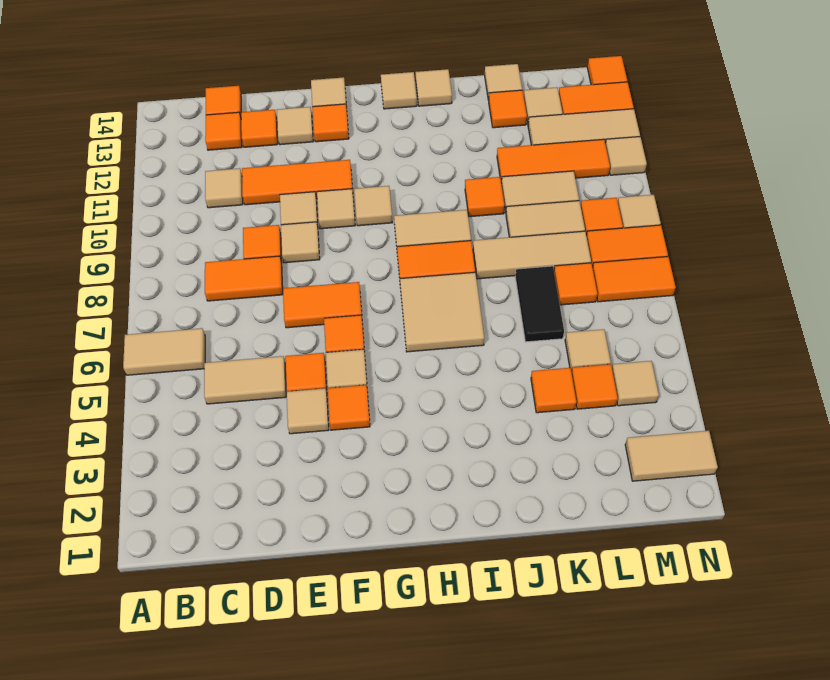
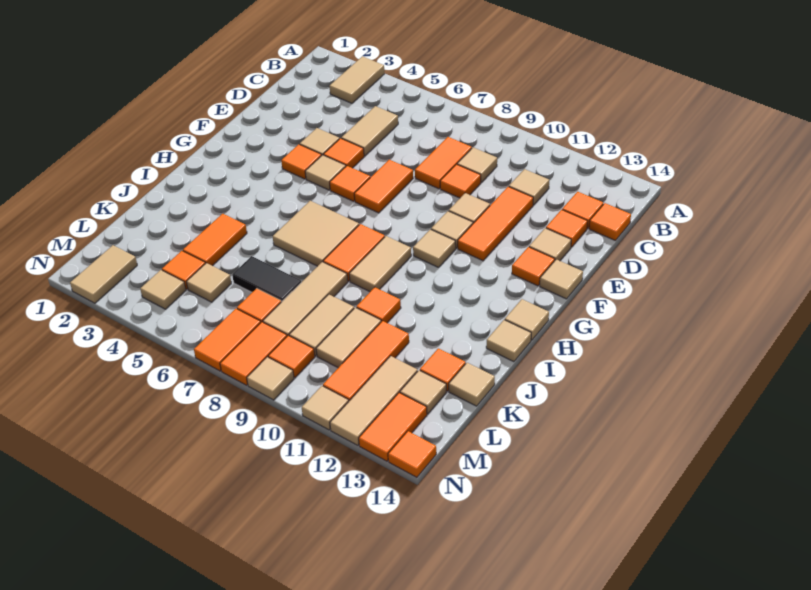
tan tile A6:B6 level 1 -> tan tile A3:B3 level 1
tan tile E9 level 1 -> tan tile C9 level 1
orange tile K4 level 1 -> orange tile J4:K4 level 1

